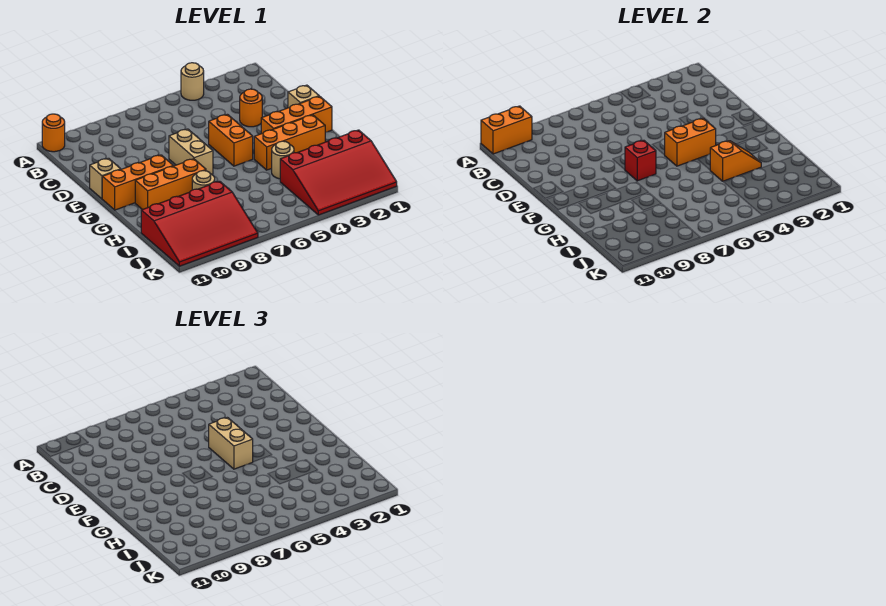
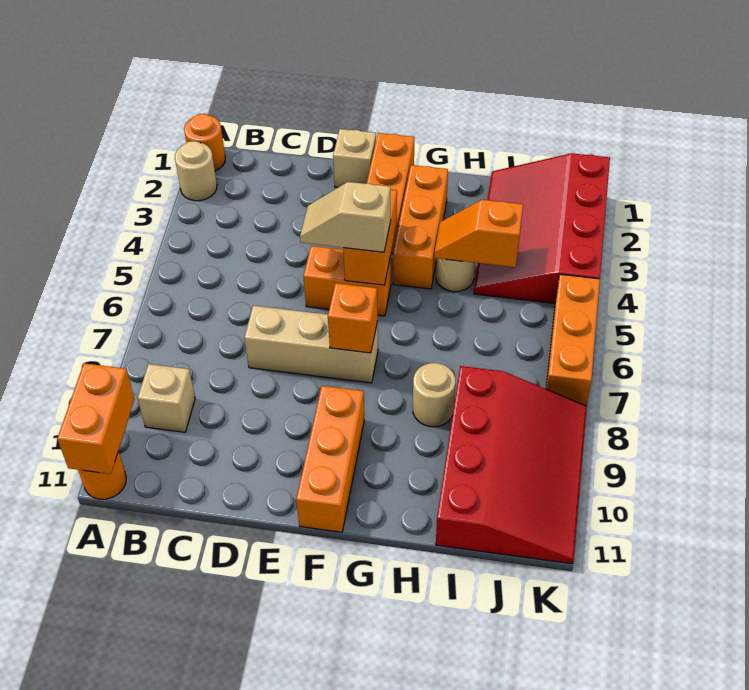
tan round brick A4 level 1 -> tan round brick A2 level 1
orange round brick D3 level 1 -> orange round brick A1 level 1
tan brick E5:F5 level 3 -> tan slope E5:F5 level 3 top F
tan brick E7:F7 level 1 -> tan brick D7:F7 level 1
tan brick E11 level 1 -> tan brick B9 level 1
red brick F7 level 2 -> orange brick F7 level 2
orange brick G8:G10 level 1 -> orange brick K5:K7 level 1
orange slope H3:H4 level 2 top 4 -> orange slope H4:I4 level 2 top I
red slope I1:K4 level 1 top I -> red slope I1:K4 level 1 top K

